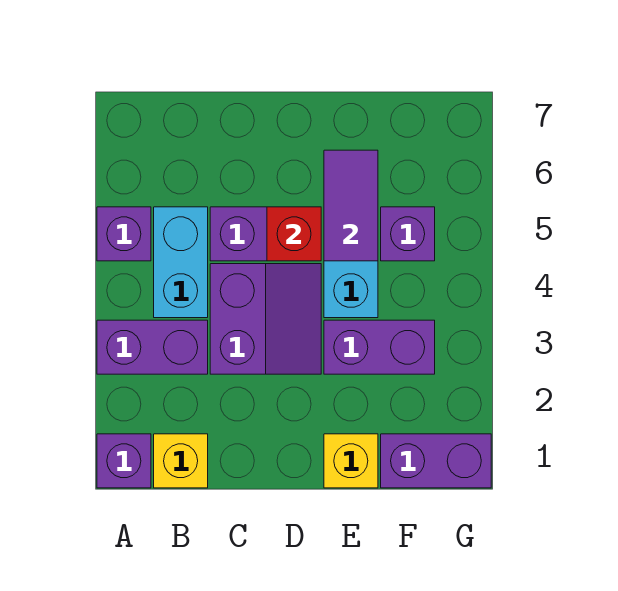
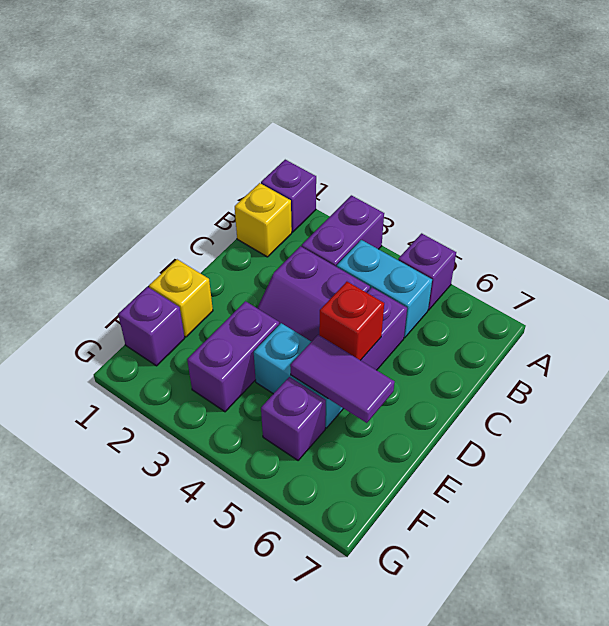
purple brick F1:G1 level 1 -> purple brick F1 level 1

